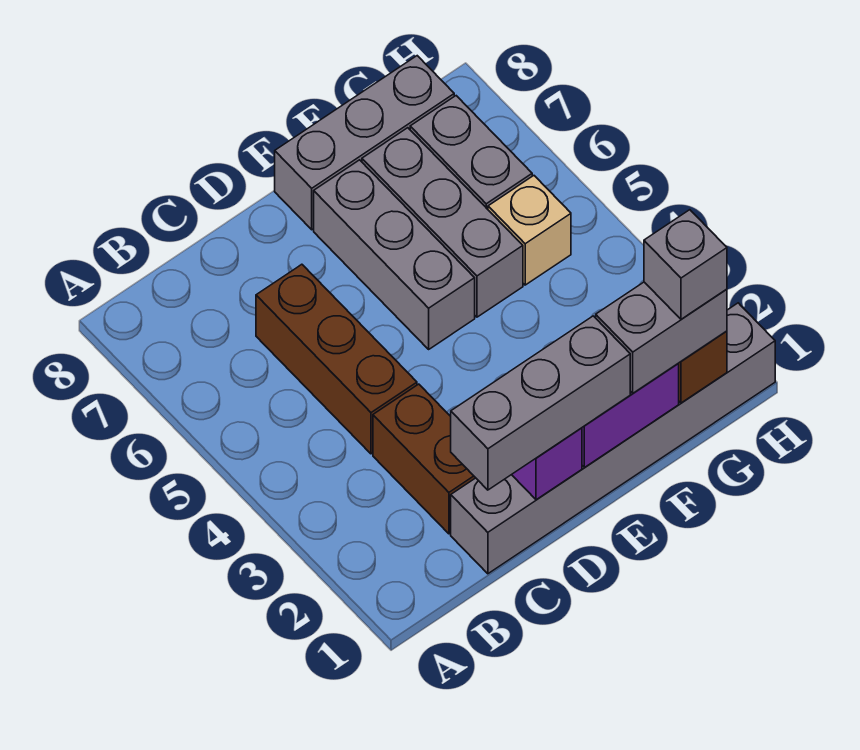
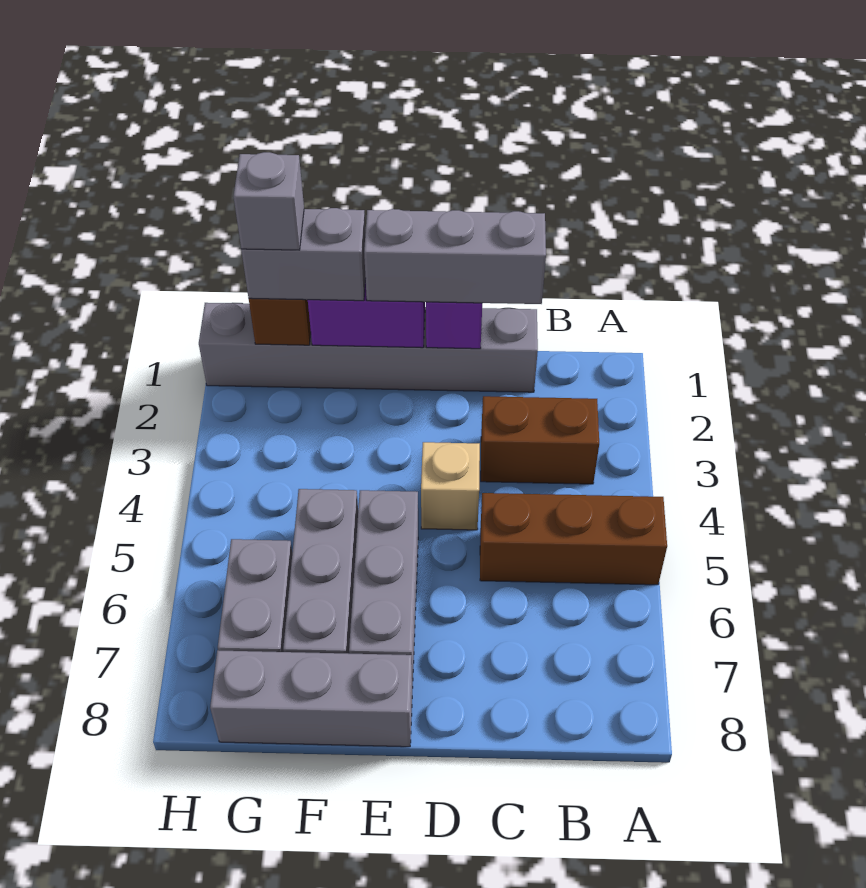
brown brick C2:C3 level 1 -> brown brick B3:C3 level 1
brown brick C4:C6 level 1 -> brown brick A5:C5 level 1
tan brick G5 level 1 -> tan brick D4 level 1

